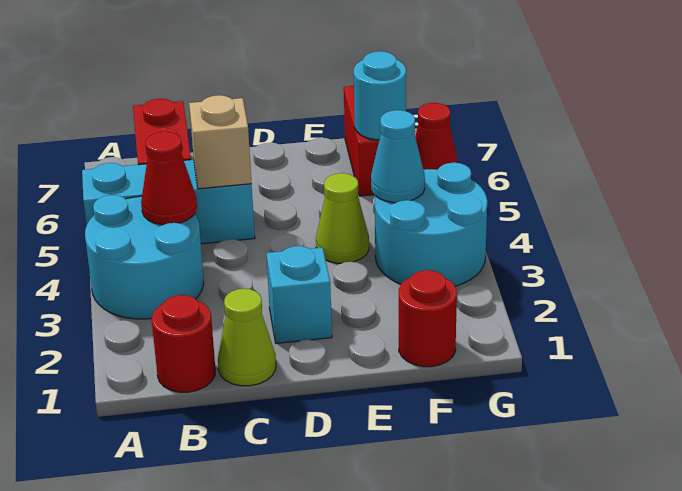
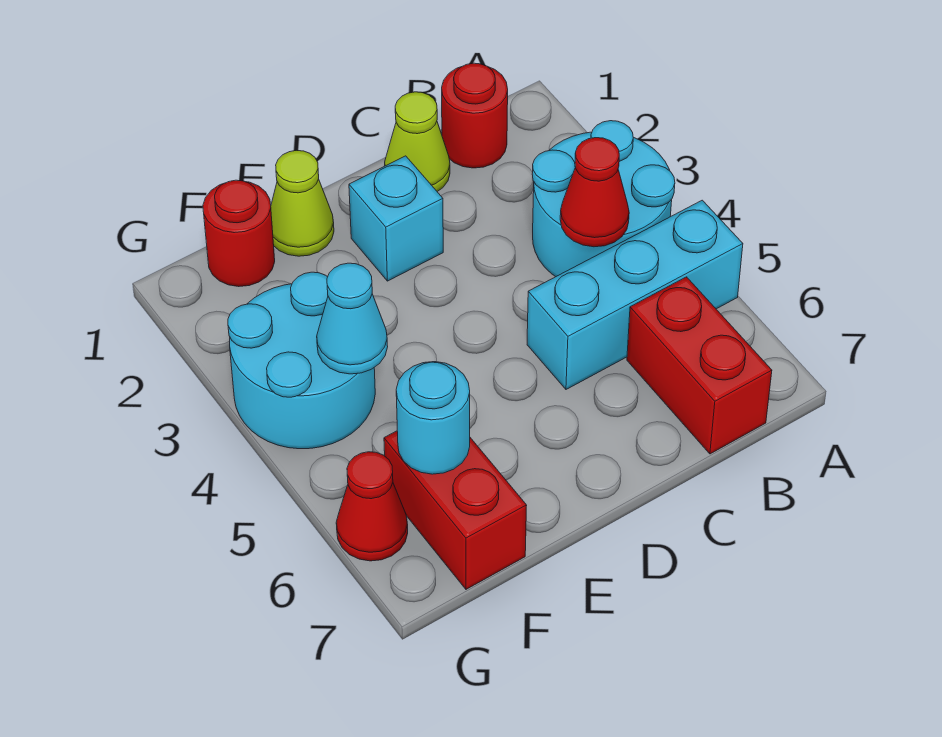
tan brick C5 level 2 -> none
lime cone E4 level 1 -> lime cone E1 level 1

